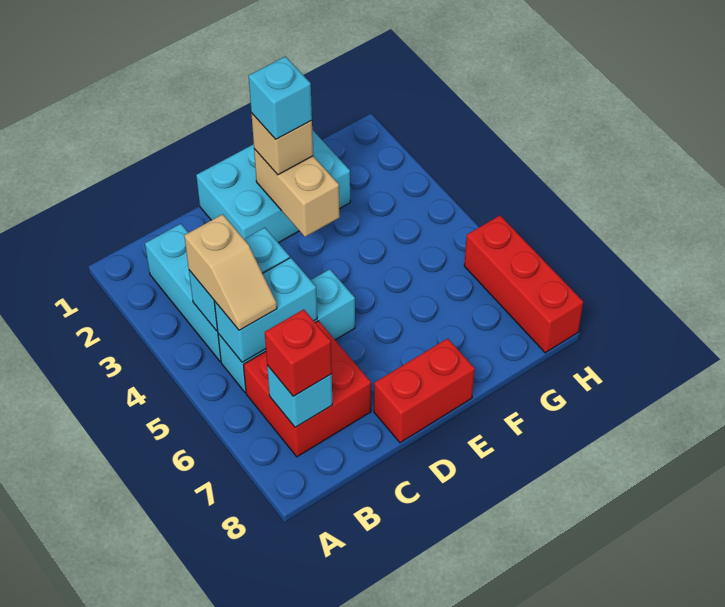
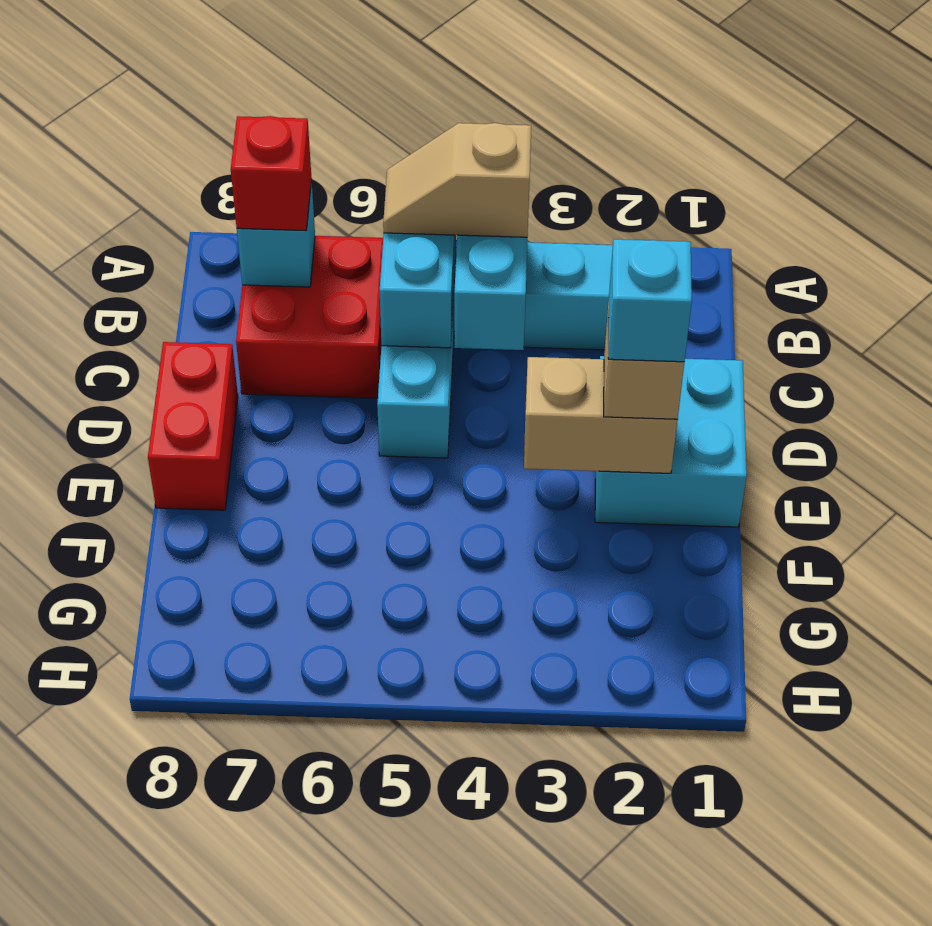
cyan brick D1:F2 level 1 -> cyan brick D1:E2 level 1
red brick H6:H8 level 1 -> none

